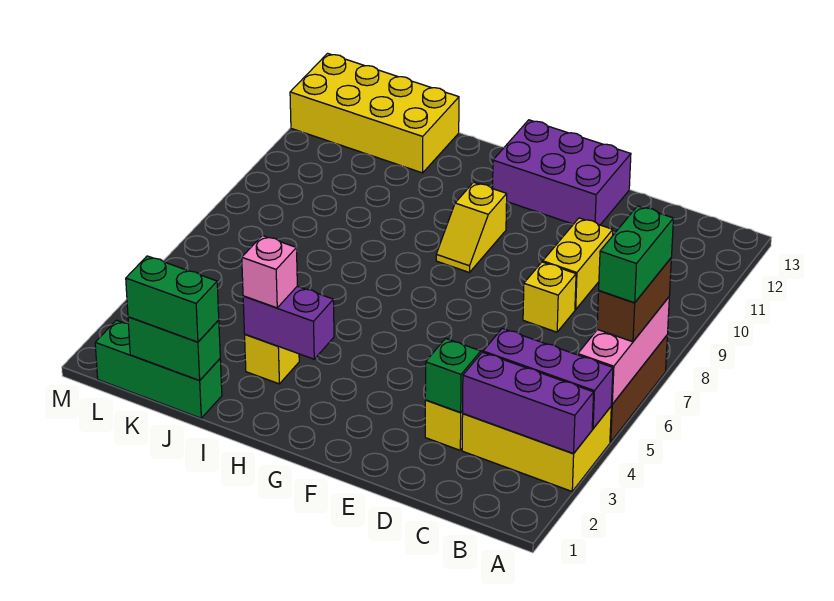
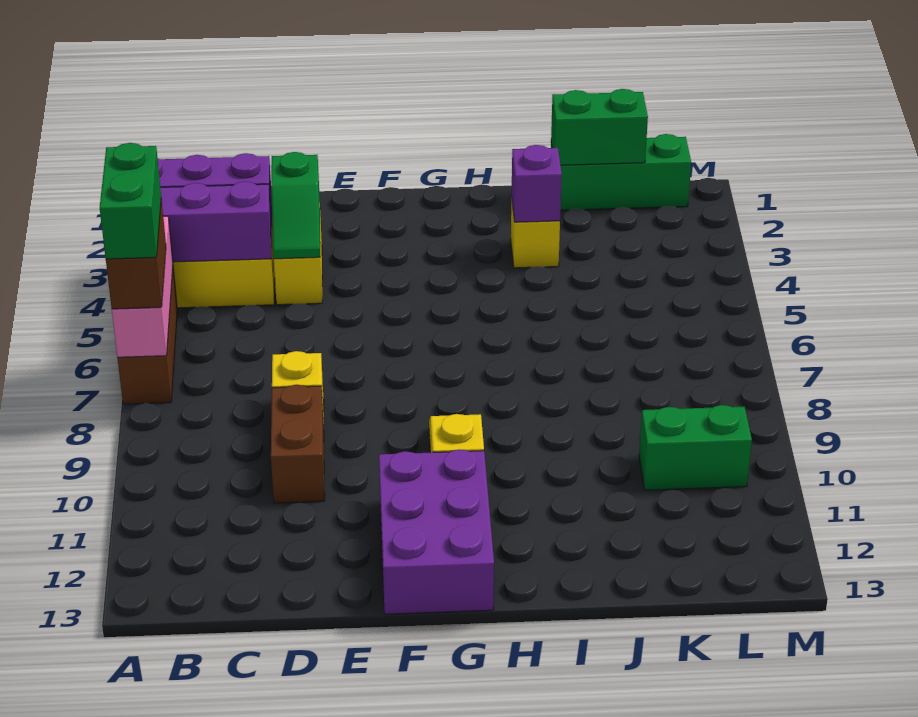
yellow brick D9:D10 level 1 -> brown brick D9:D10 level 1
purple brick E12:G13 level 1 -> purple brick F11:G13 level 1
purple brick H3:I3 level 2 -> purple brick I3 level 2
pink brick I3 level 3 -> none
green brick J1:K1 level 3 -> green brick K10:L10 level 1
yellow brick J12:M13 level 1 -> none

